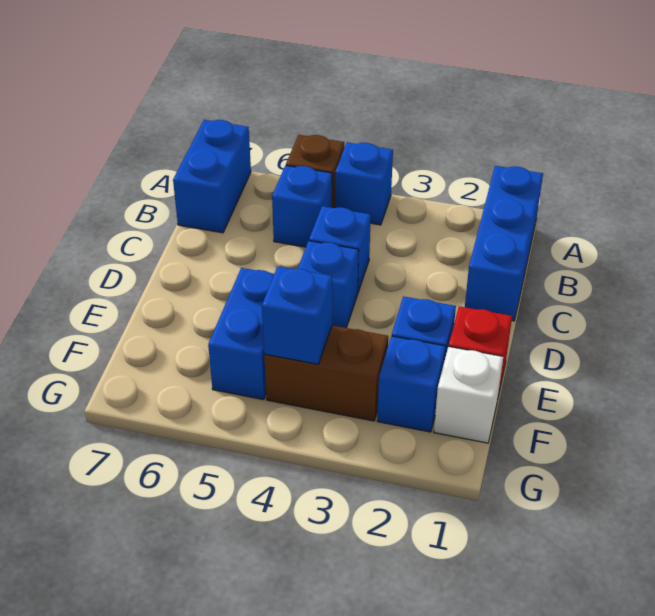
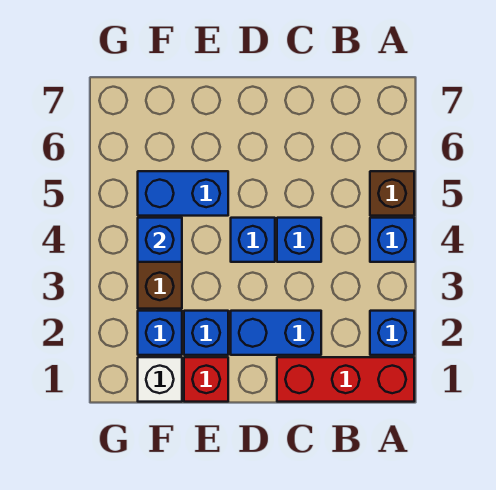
blue brick A1:C1 level 1 -> red brick A1:C1 level 1
blue brick A7:B7 level 1 -> blue brick C2:D2 level 1
blue brick B5 level 1 -> blue brick A2 level 1

